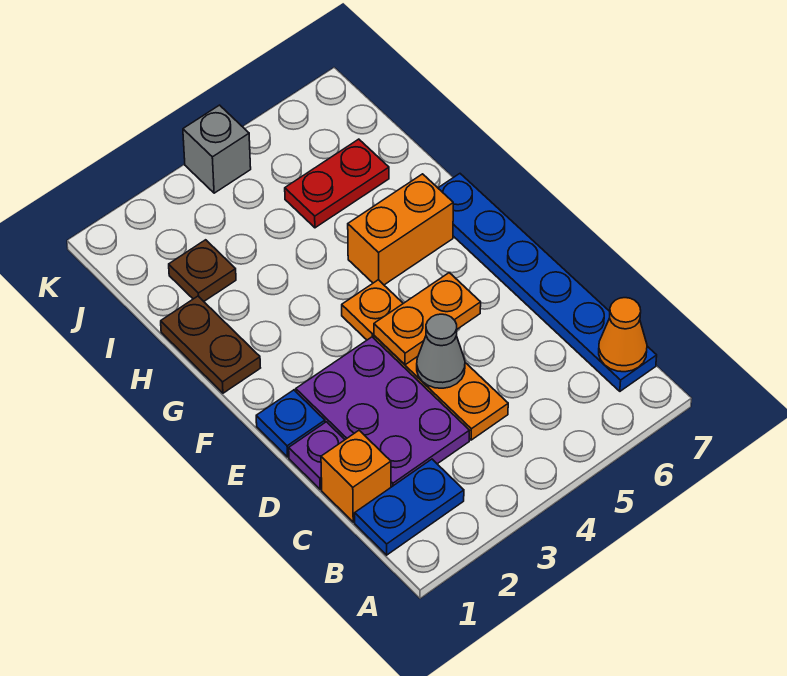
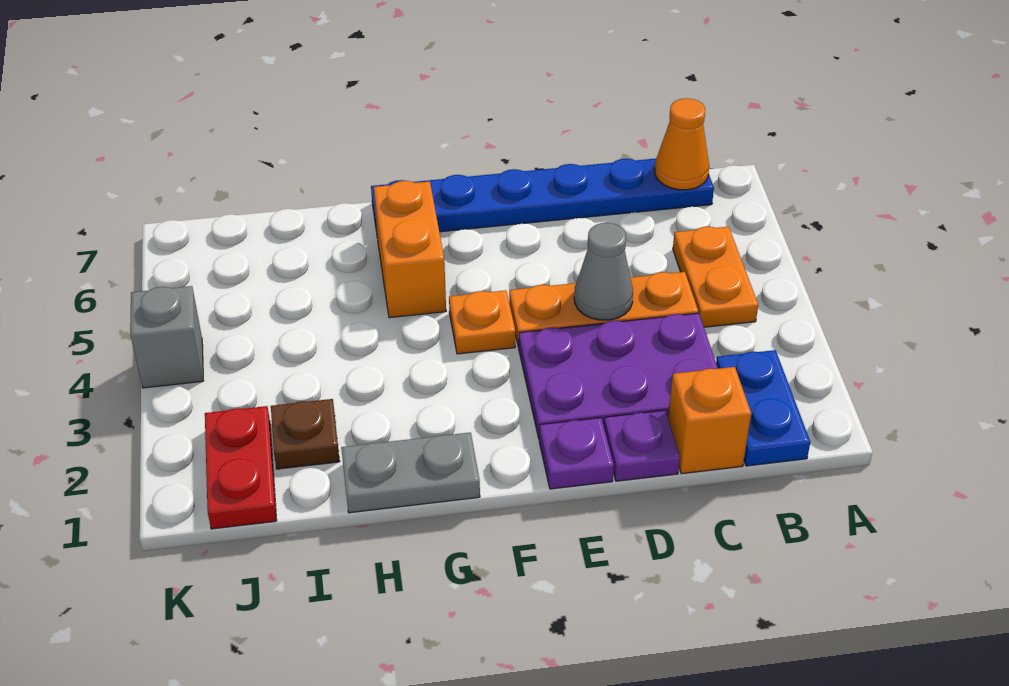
blue plate E1 level 1 -> purple plate E1 level 1
orange plate E4:E5 level 2 -> orange plate B4:B5 level 1
brown plate G1:H1 level 1 -> grey plate G1:H1 level 1
red plate I5:I6 level 1 -> red plate J1:J2 level 1

